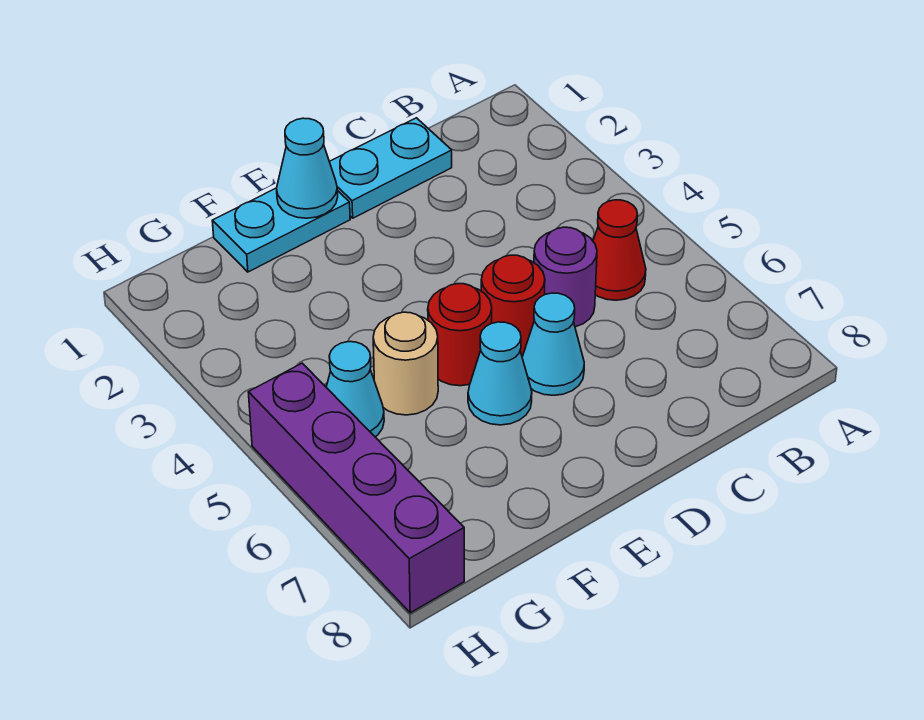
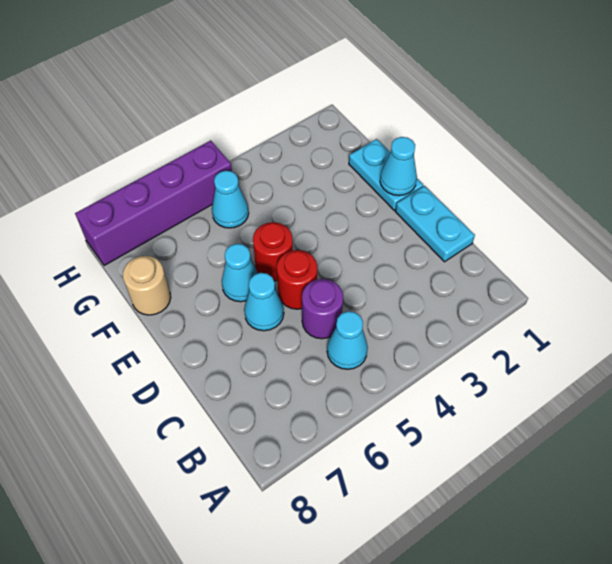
red cone B5 level 1 -> cyan cone B5 level 1
tan round brick F5 level 1 -> tan round brick F8 level 1

